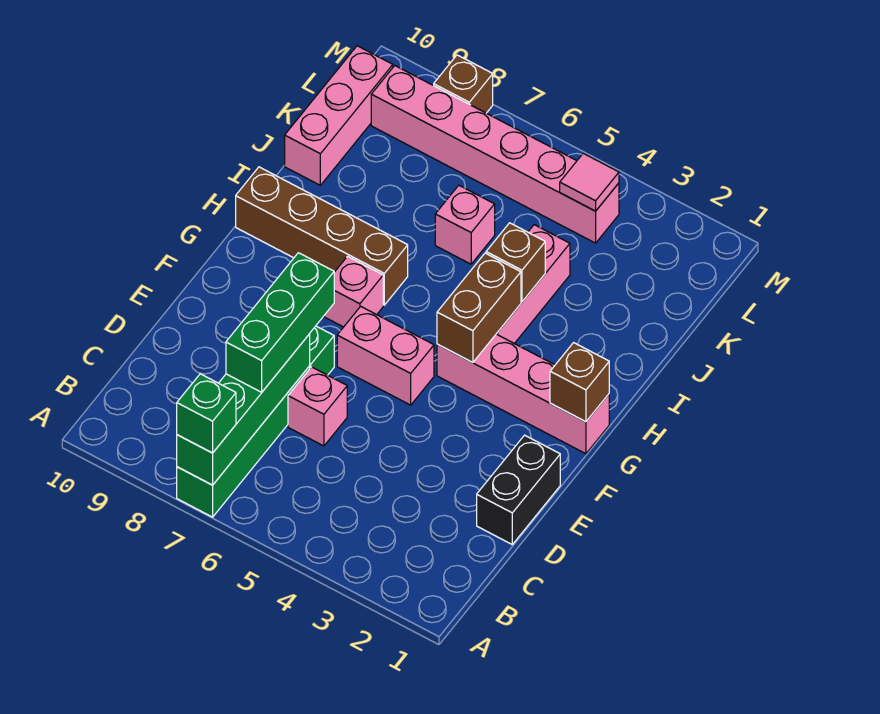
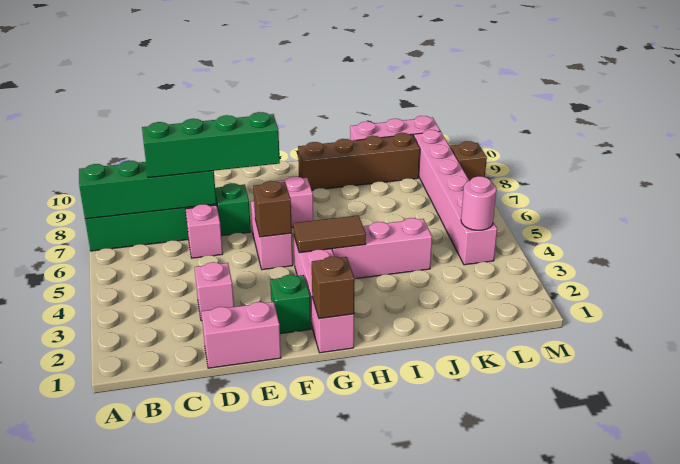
green brick A7 level 3 -> green brick F2 level 1
green brick C7:E7 level 3 -> green brick C7:F7 level 3
black brick D1:E1 level 1 -> pink brick D1:E1 level 1
brown brick G4:H4 level 2 -> brown tile G4:H4 level 2
brown brick H7:H10 level 1 -> brown brick H9:K9 level 1
brown brick I4 level 2 -> brown brick F5 level 2
pink brick J6 level 1 -> pink brick D3 level 1
pink tile L4 level 2 -> pink round brick L4 level 2

